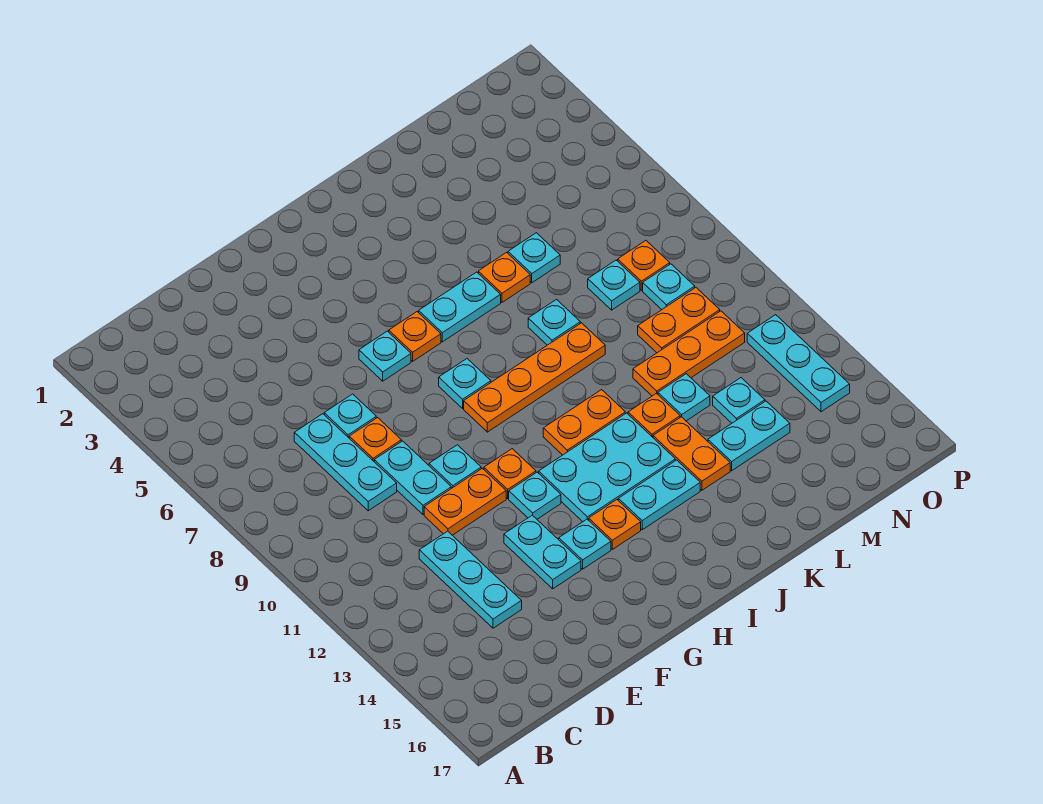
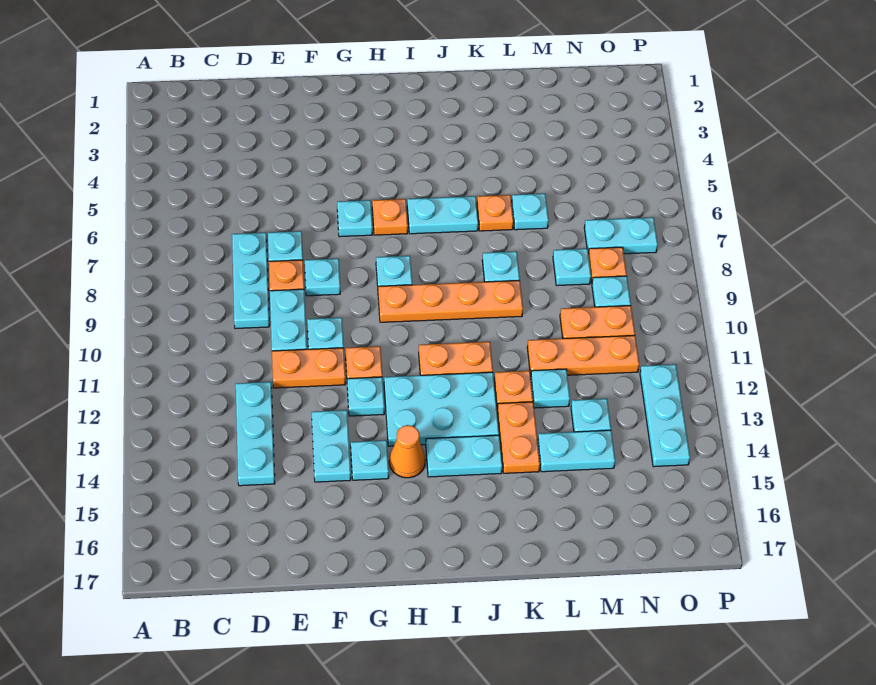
none -> cyan plate F8 level 1
orange plate H14 level 1 -> orange cone H14 level 1
none -> cyan plate N7:O7 level 1

